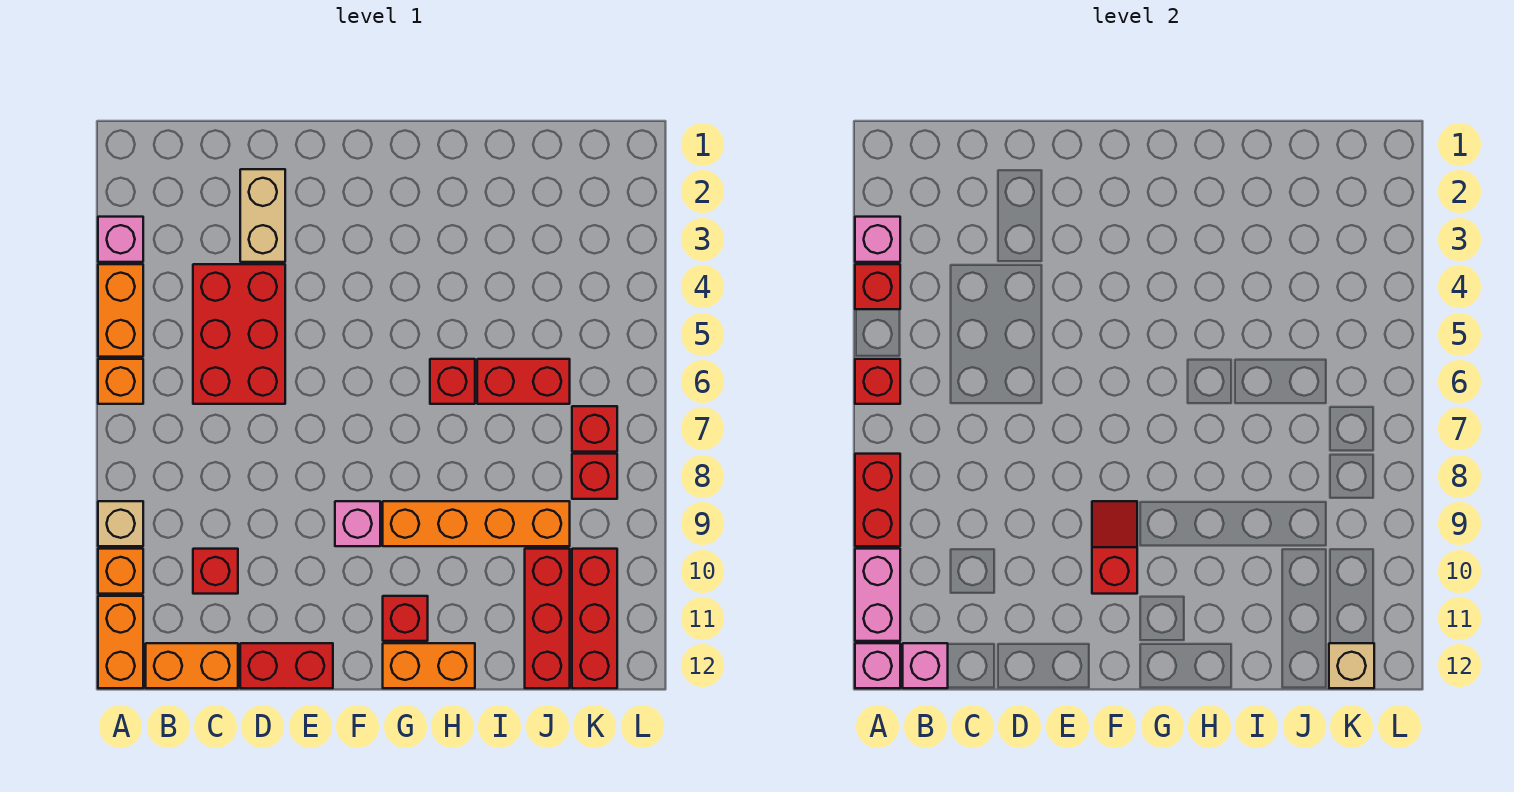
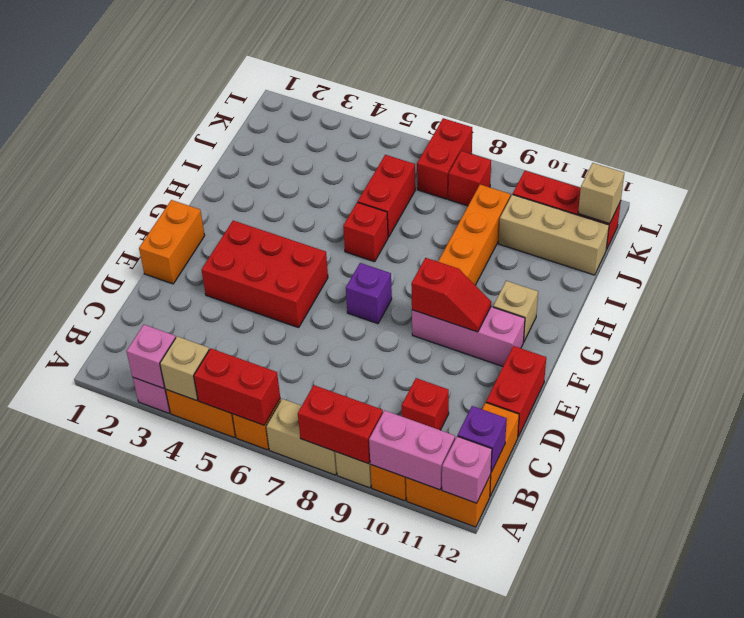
red brick A4 level 2 -> tan brick A4 level 2
red brick A6 level 2 -> red brick A5:A6 level 2
pink brick B12 level 2 -> purple brick B12 level 2
red brick C4:D6 level 1 -> red brick E3:F5 level 1
tan brick D2:D3 level 1 -> tan brick A7:A8 level 1
none -> purple brick F7 level 1
pink brick F9 level 1 -> pink brick F9:F11 level 1
red slope F9:F10 level 2 top 10 -> red slope F9:F10 level 2 top 9
red brick G11 level 1 -> tan brick G11 level 1
orange brick G12:H12 level 1 -> orange brick E1:F1 level 1
red brick J10:J12 level 1 -> tan brick J10:J12 level 1
red brick K7 level 1 -> red brick K7:L7 level 1

